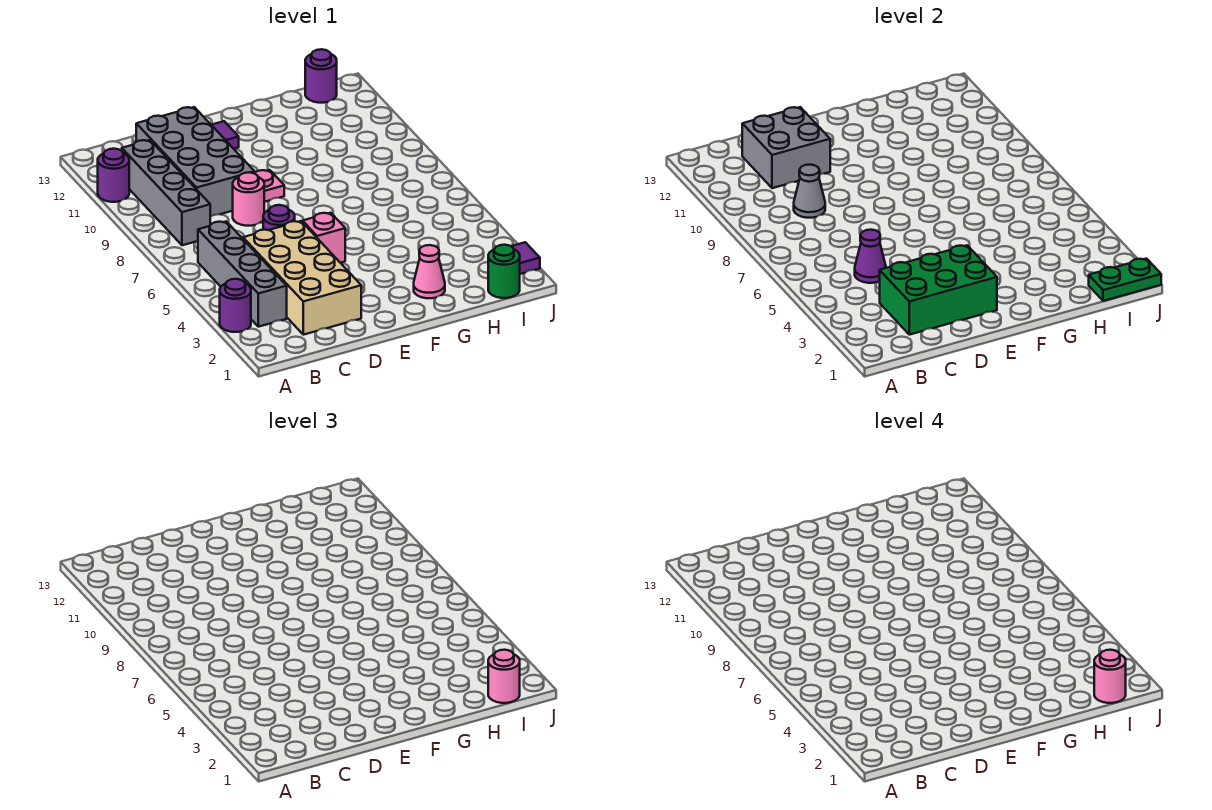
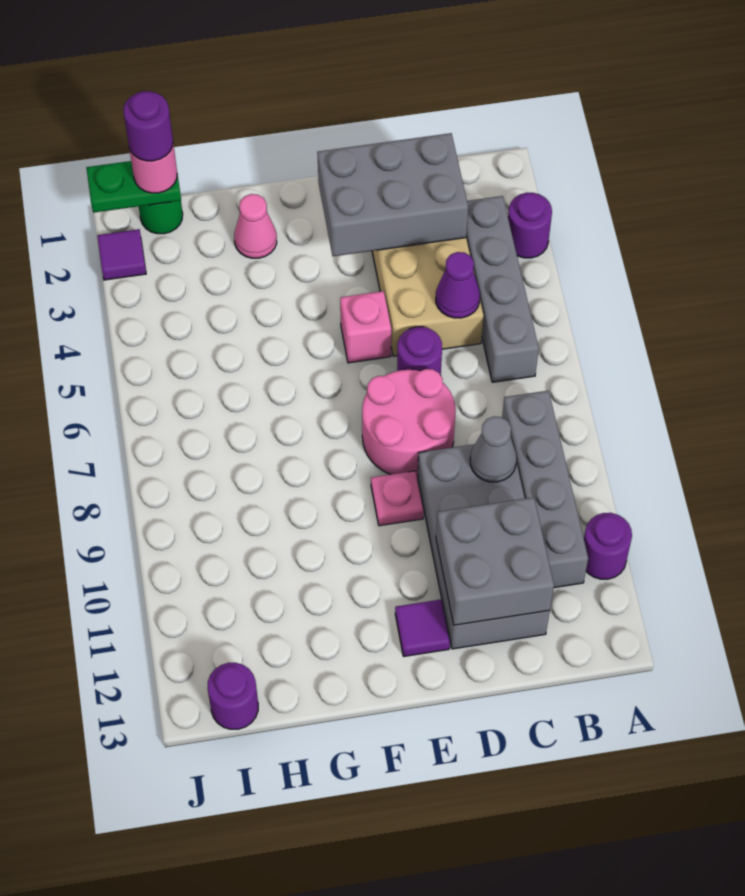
green brick C2:E3 level 2 -> grey brick C2:E3 level 2
pink round brick D8 level 1 -> pink round brick D7:E8 level 1
pink round brick I1 level 4 -> purple round brick I1 level 4

